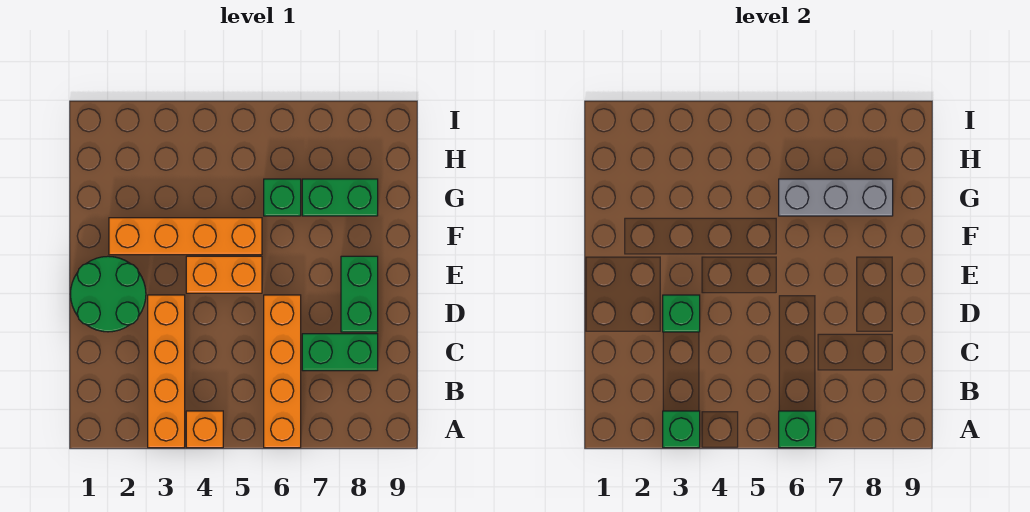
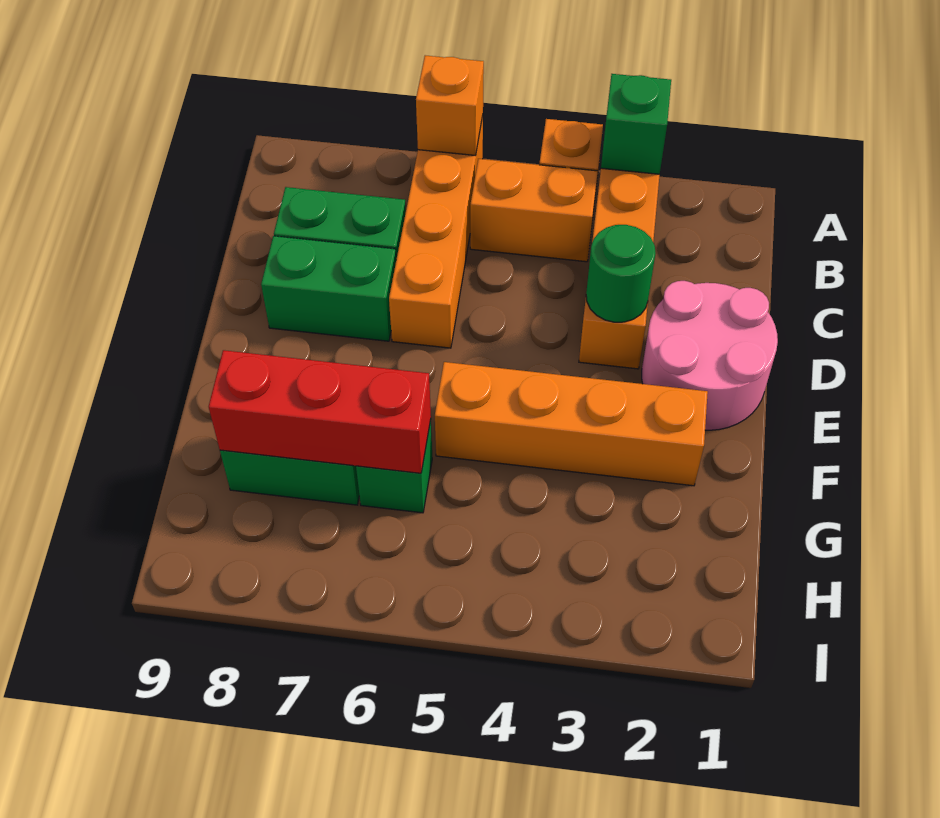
green brick A6 level 2 -> orange brick A6 level 2
green round brick D1:E2 level 1 -> pink round brick D1:E2 level 1
green brick D3 level 2 -> green round brick D3 level 2
green brick D8:E8 level 1 -> green brick D7:D8 level 1
orange brick E4:E5 level 1 -> orange brick B4:B5 level 1
grey brick G6:G8 level 2 -> red brick G6:G8 level 2

